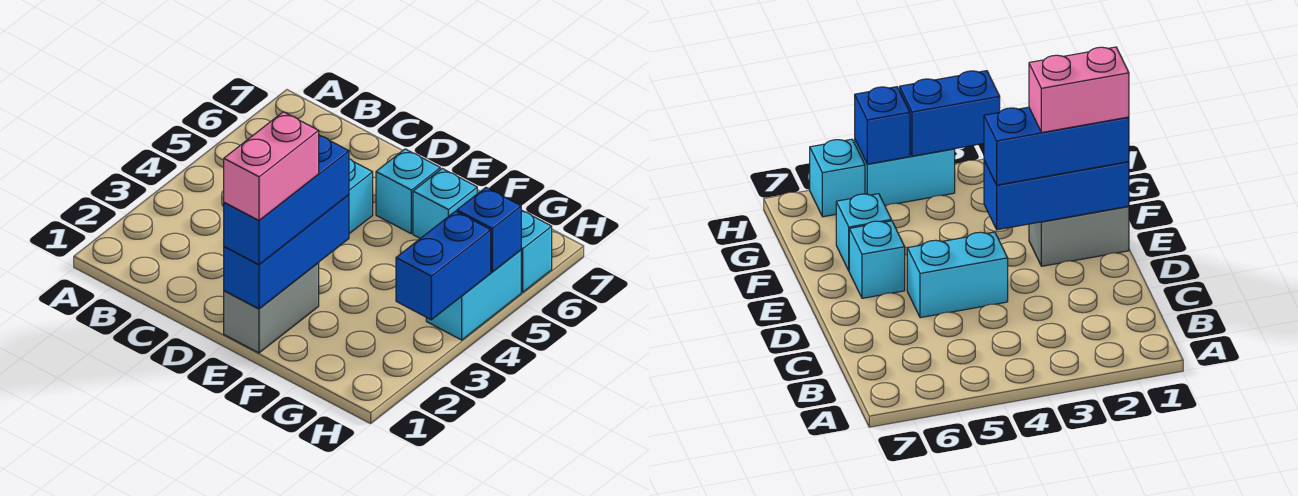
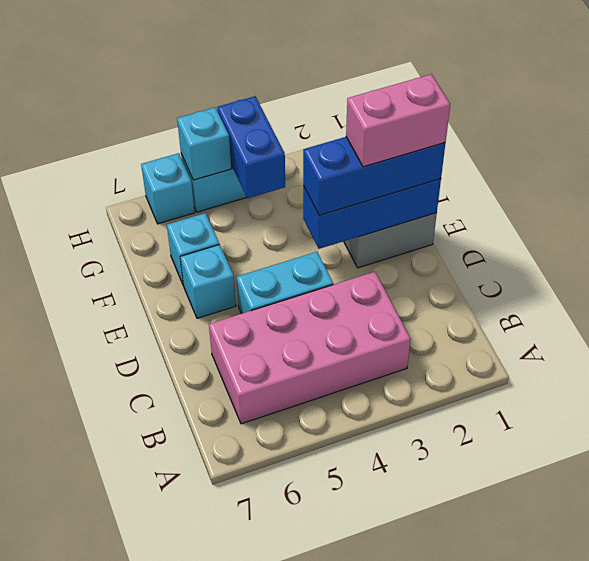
none -> pink brick B3:C6 level 1
blue brick H3:H4 level 2 -> blue brick G4:H4 level 2
blue brick H5 level 2 -> cyan brick H5 level 2

